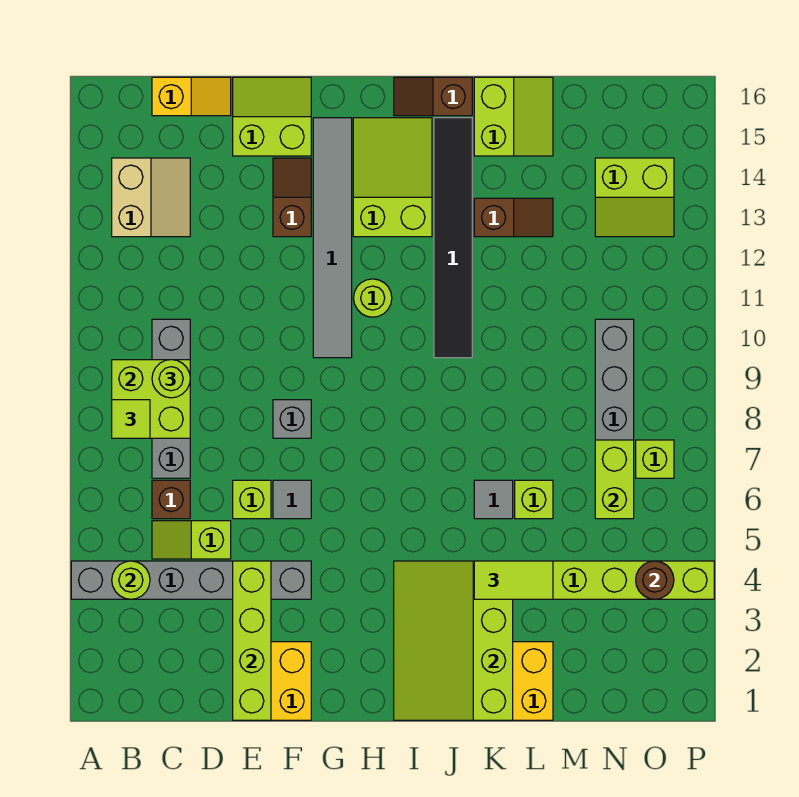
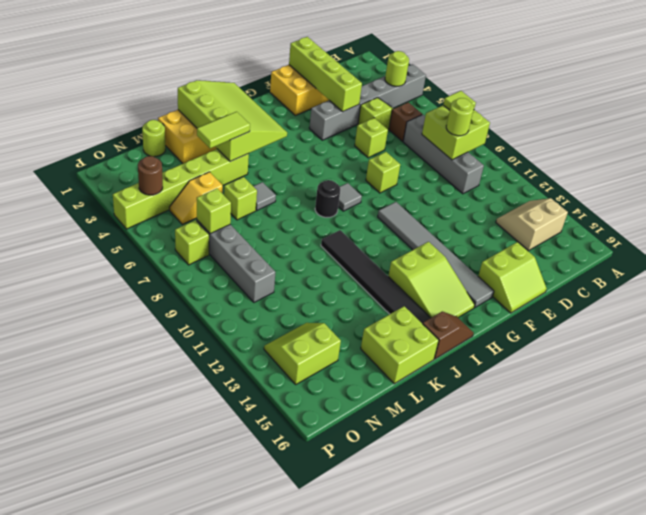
tan slope B13:C14 level 1 top B -> tan slope B13:C14 level 1 top 14
yellow slope C16:D16 level 1 top C -> yellow slope M5:N5 level 1 top M
grey tile F6 level 1 -> grey tile H8 level 1
grey brick F8 level 1 -> lime brick F8 level 1
brown slope F13:F14 level 1 top 13 -> none
lime round brick H11 level 1 -> lime round brick M1 level 1
none -> black round brick I8 level 1
brown slope K13:L13 level 1 top K -> none
lime slope K15:L16 level 1 top K -> lime brick K15:L16 level 1
lime brick N6:N7 level 2 -> lime brick N7 level 2

